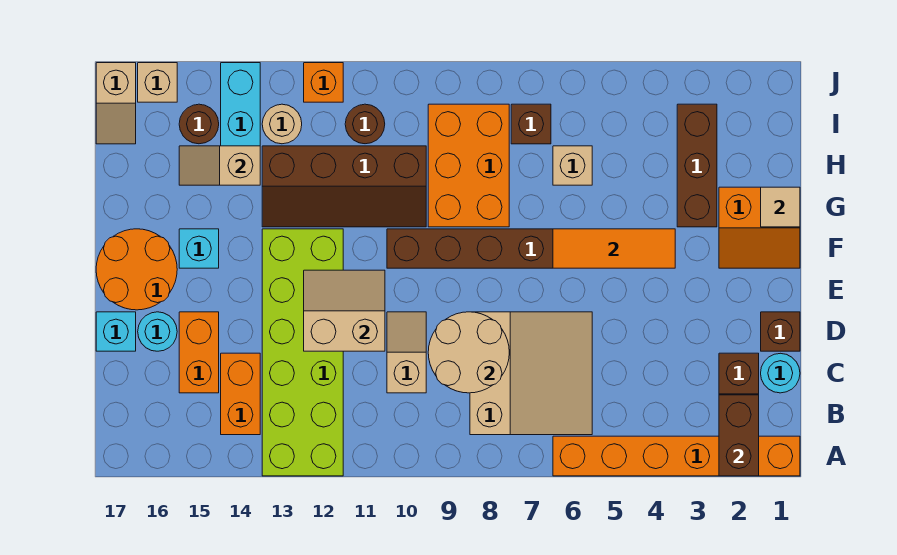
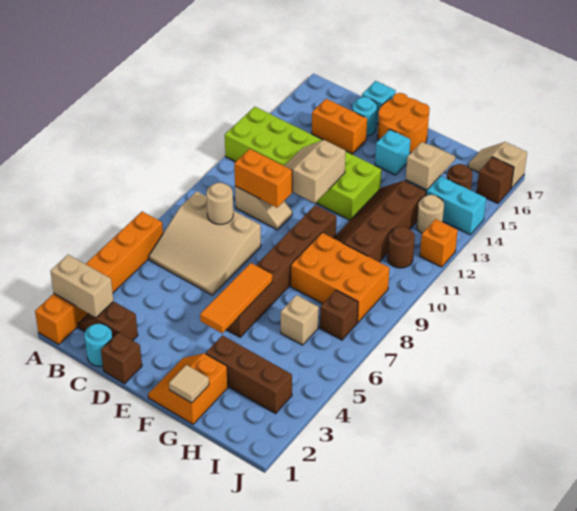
brown brick A2:B2 level 2 -> tan brick A2:B2 level 2
orange brick B14:C14 level 1 -> orange brick C10:D10 level 2
tan round brick C8:D9 level 2 -> tan round brick C8 level 2
tan slope D11:E12 level 2 top D -> tan slope D11:E12 level 2 top E
tan brick J16 level 1 -> brown brick J16 level 1

